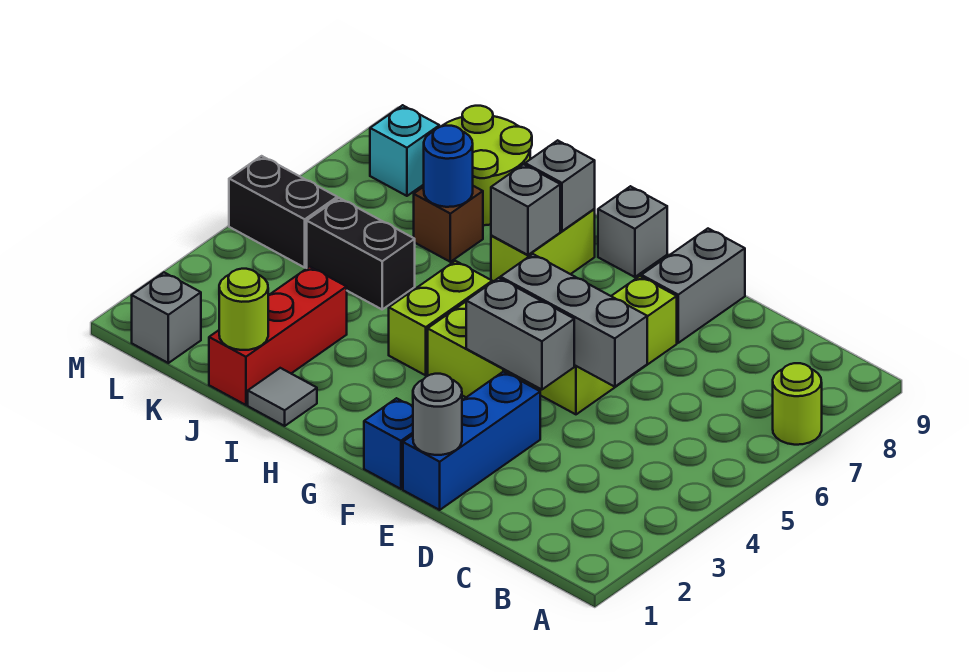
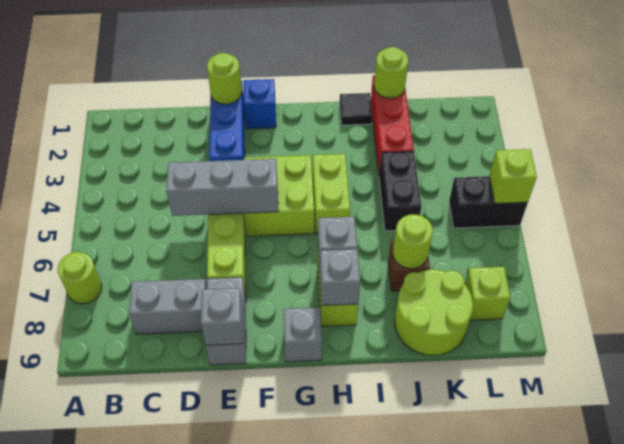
grey round brick E1 level 2 -> lime round brick E1 level 2
grey brick E4:F4 level 2 -> grey brick C8:D8 level 1
grey tile I1 level 1 -> black tile I1 level 1
black brick J5:K5 level 1 -> black brick J4:J5 level 1
blue round brick J7 level 2 -> lime round brick J7 level 2
grey brick L1 level 1 -> grey brick E9 level 2
cyan brick L8 level 1 -> lime brick L8 level 1
none -> lime brick M5 level 2

